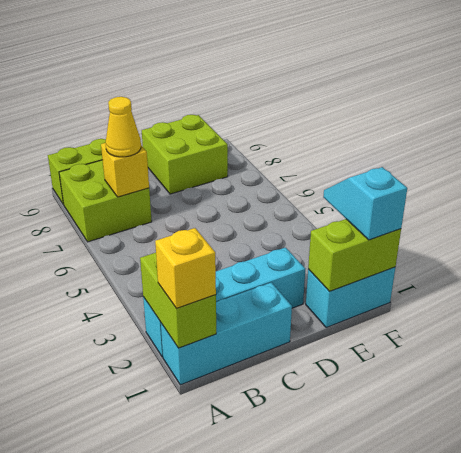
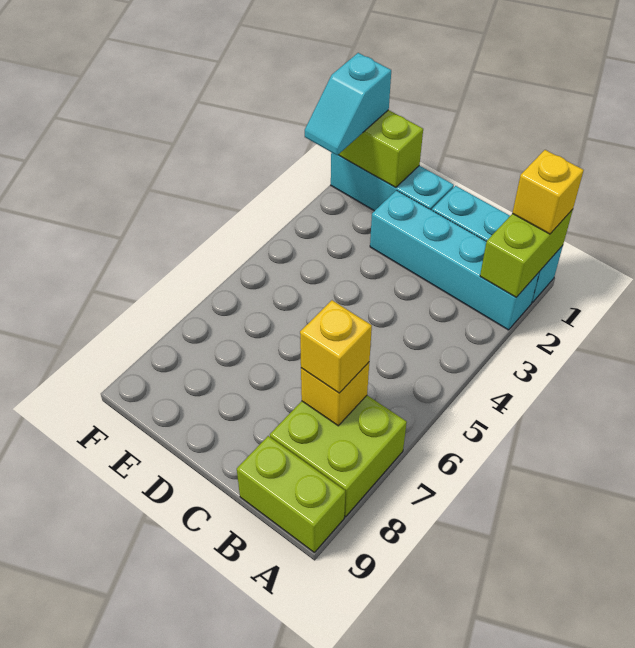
yellow cone B7 level 3 -> yellow brick B7 level 3
lime brick D8:E9 level 1 -> none
cyan brick E1:F1 level 1 -> cyan brick D1:F1 level 1

